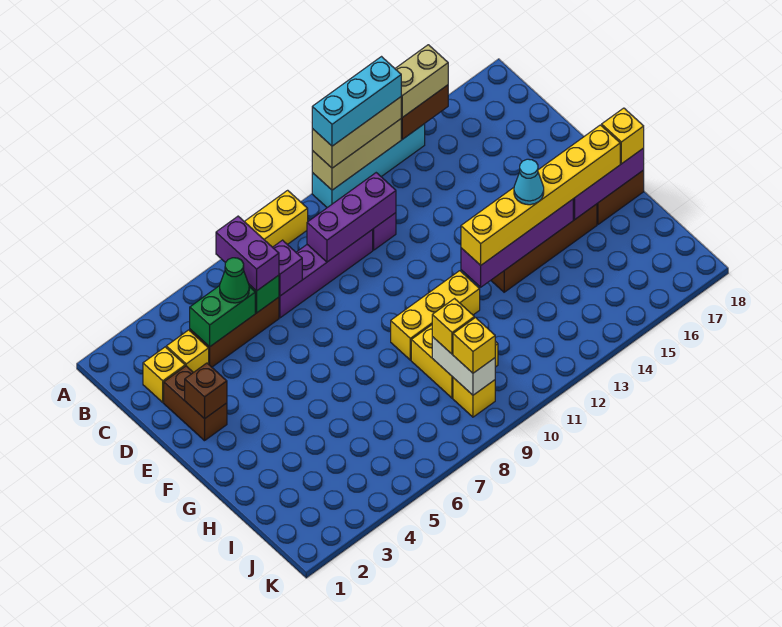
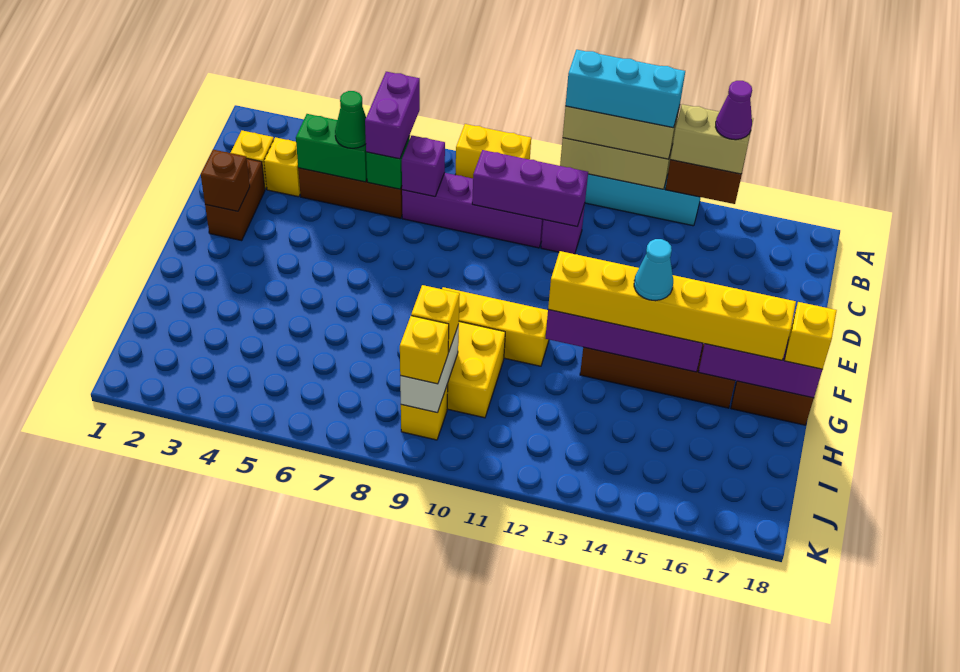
none -> purple cone A15 level 4

